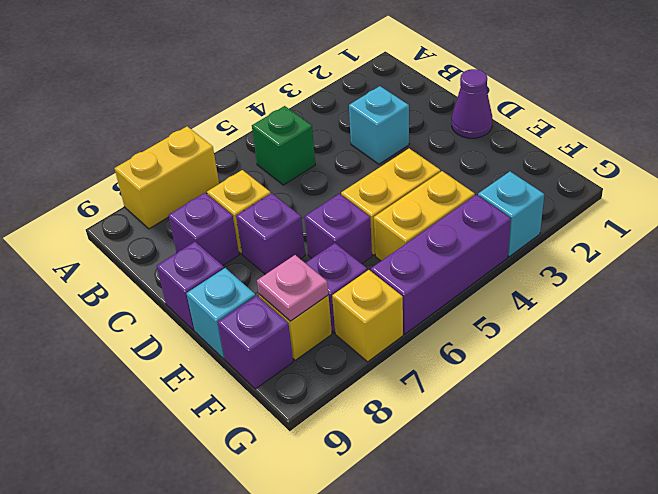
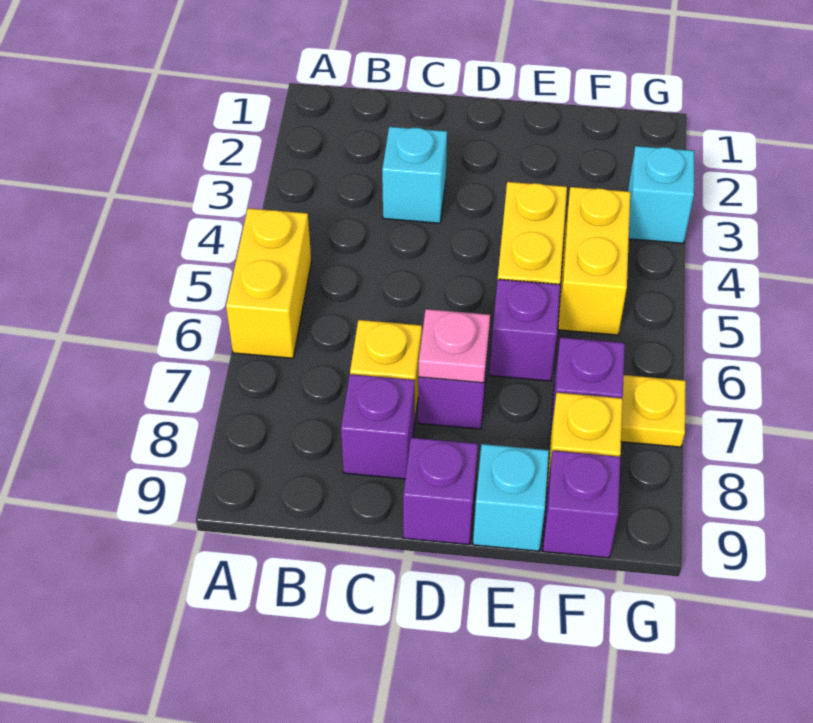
yellow brick A7:A8 level 1 -> yellow brick A5:A6 level 1
green brick B5 level 1 -> none
purple cone D1 level 1 -> none
pink plate F8 level 2 -> pink plate D7 level 2
purple brick G4:G6 level 1 -> none
yellow brick G7 level 1 -> yellow plate G7 level 1

